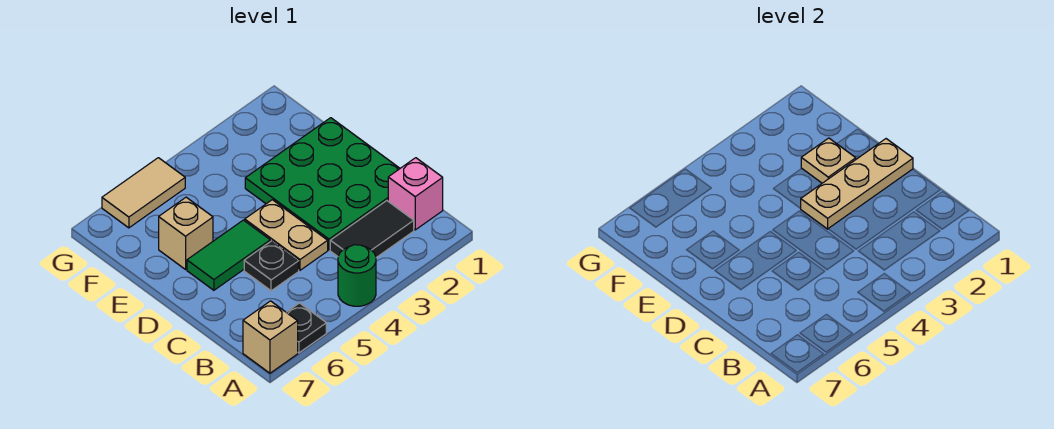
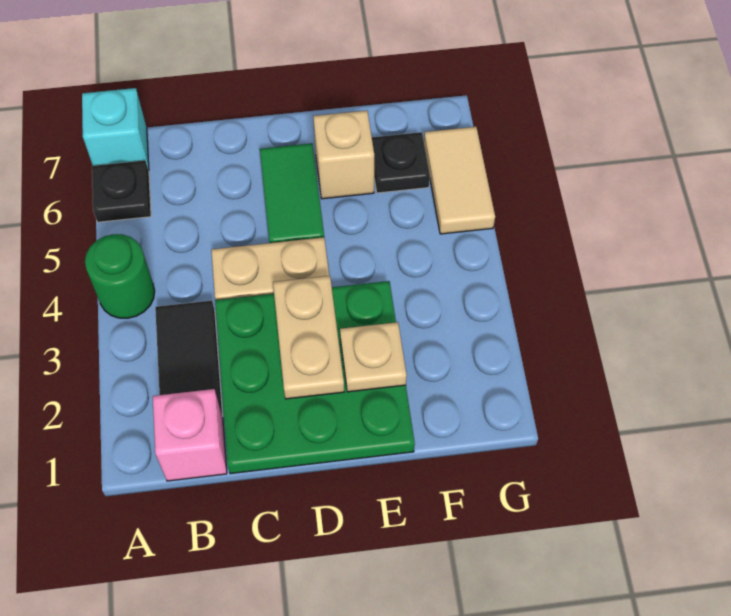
tan brick A7 level 1 -> cyan brick A7 level 1
black plate C5 level 1 -> black plate F6 level 1
tan plate D1:D3 level 2 -> tan plate D2:D3 level 2

